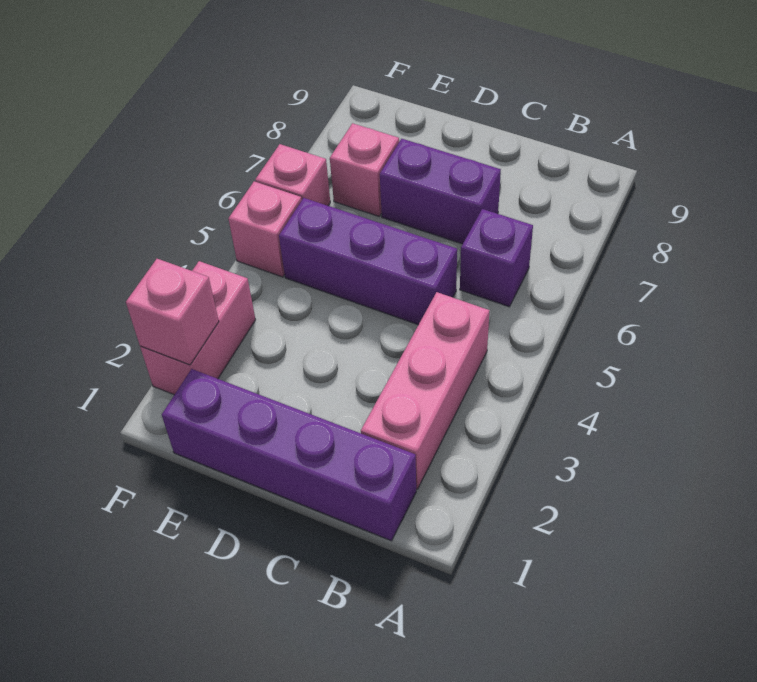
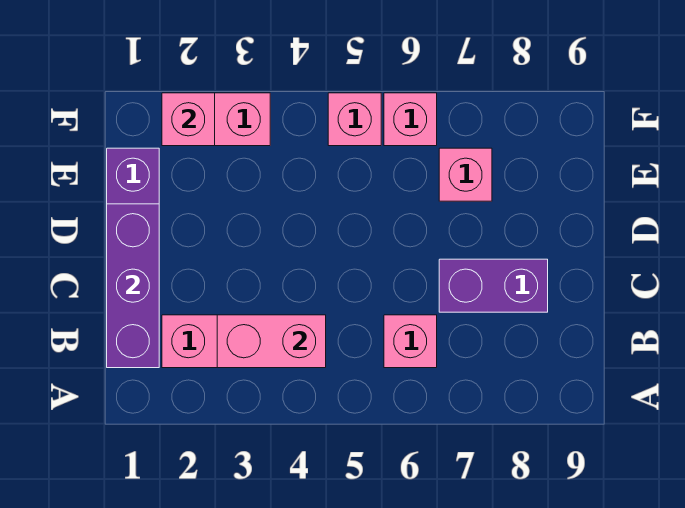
none -> pink brick B3:B4 level 2
purple brick B6 level 1 -> pink brick B6 level 1
purple brick C5:E5 level 1 -> purple brick B1:D1 level 2
purple brick C7:D7 level 1 -> purple brick C7:C8 level 1

